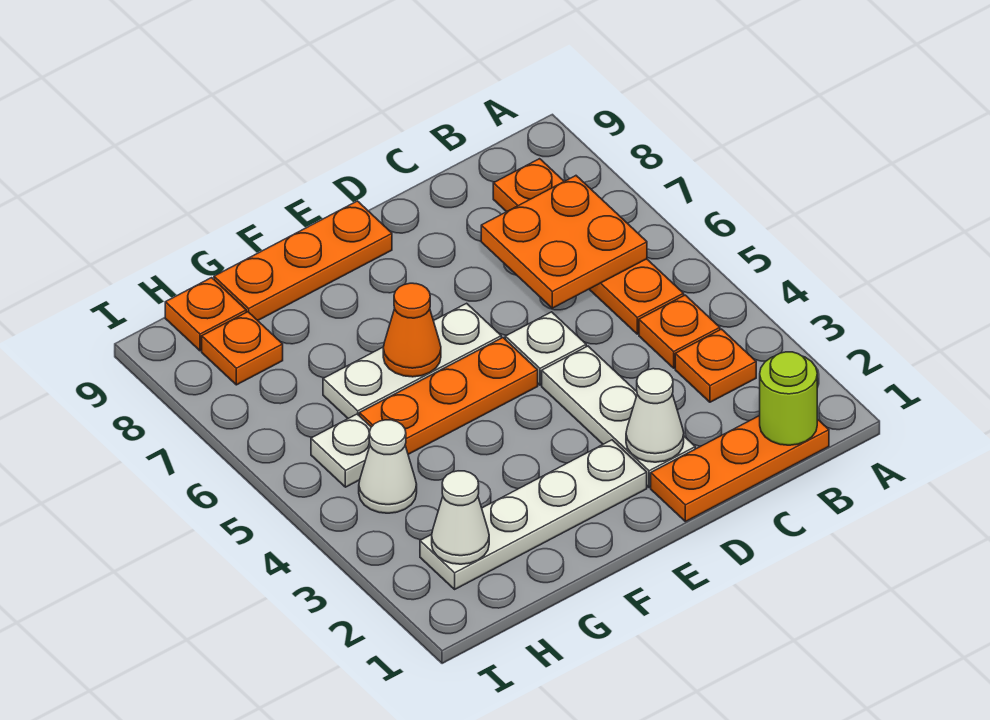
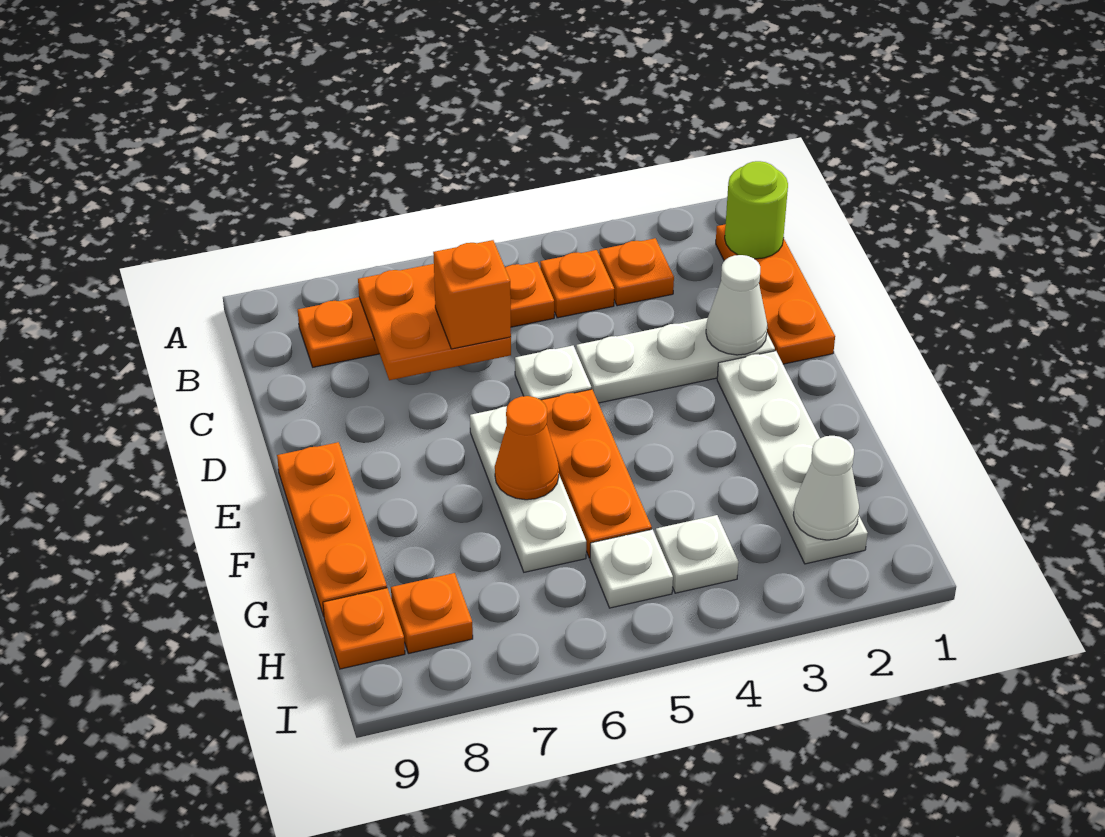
none -> orange brick C6 level 3
white cone H4 level 1 -> white plate H4 level 1

